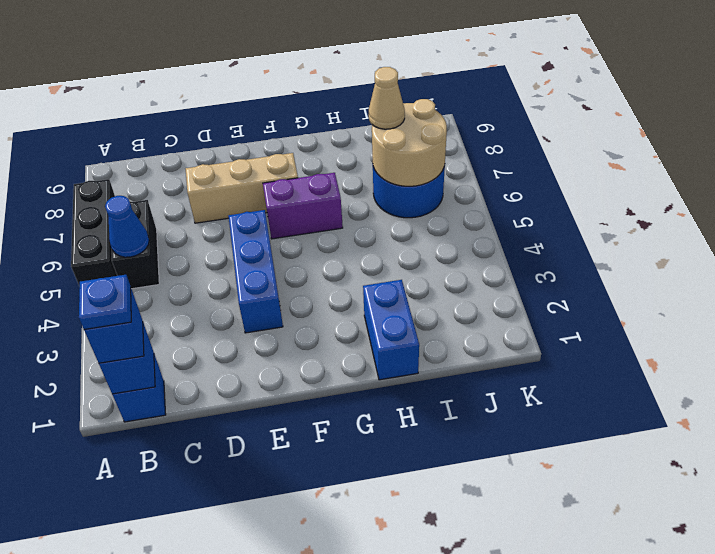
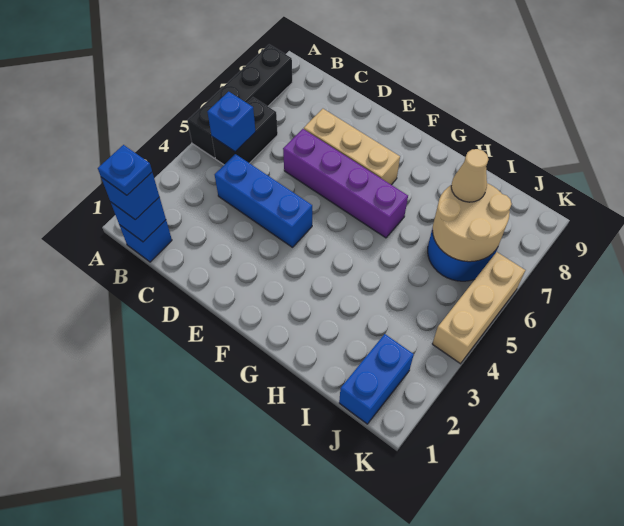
black brick A5:A7 level 1 -> black brick A5:A8 level 1
blue cone B5 level 2 -> blue brick B5 level 2
blue brick E3:E5 level 1 -> blue brick C4:E4 level 1
purple brick F6:G6 level 1 -> purple brick D6:G6 level 1
blue brick H1:H2 level 1 -> blue brick J1:J2 level 1
none -> tan brick K4:K6 level 1

